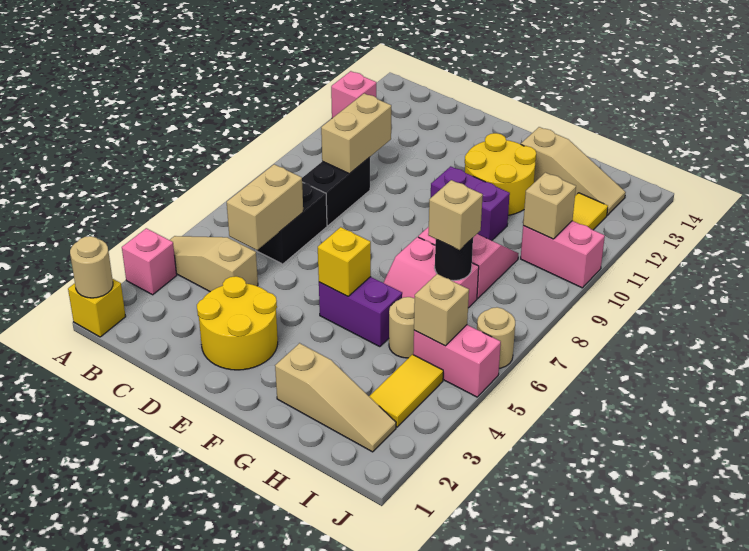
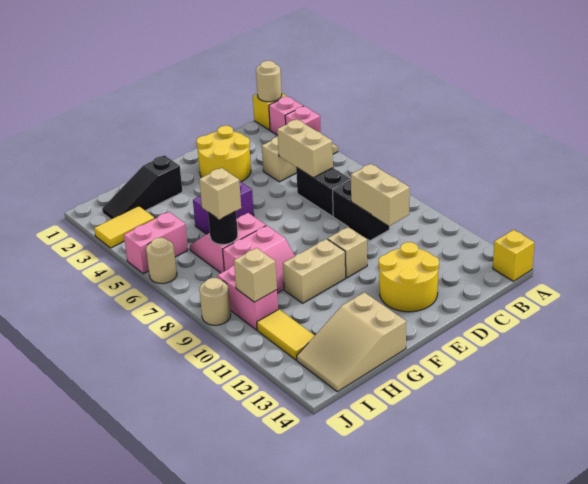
pink brick A12 level 1 -> pink brick A2 level 1
yellow brick F5 level 2 -> yellow brick A14 level 1
purple brick F10:G10 level 1 -> tan brick F10:G10 level 1
yellow round brick F11:G12 level 1 -> yellow round brick D12:E13 level 1
tan slope G2:I2 level 1 top G -> black slope G2:I2 level 1 top G
tan slope G13:I13 level 1 top G -> tan slope G13:I14 level 1 top G
tan round brick H5 level 1 -> tan round brick J9 level 1
yellow tile I3:I4 level 1 -> yellow tile I3:J3 level 1
tan brick I5 level 2 -> tan brick E10 level 1
pink brick I10:J10 level 1 -> pink brick I9:I10 level 1

